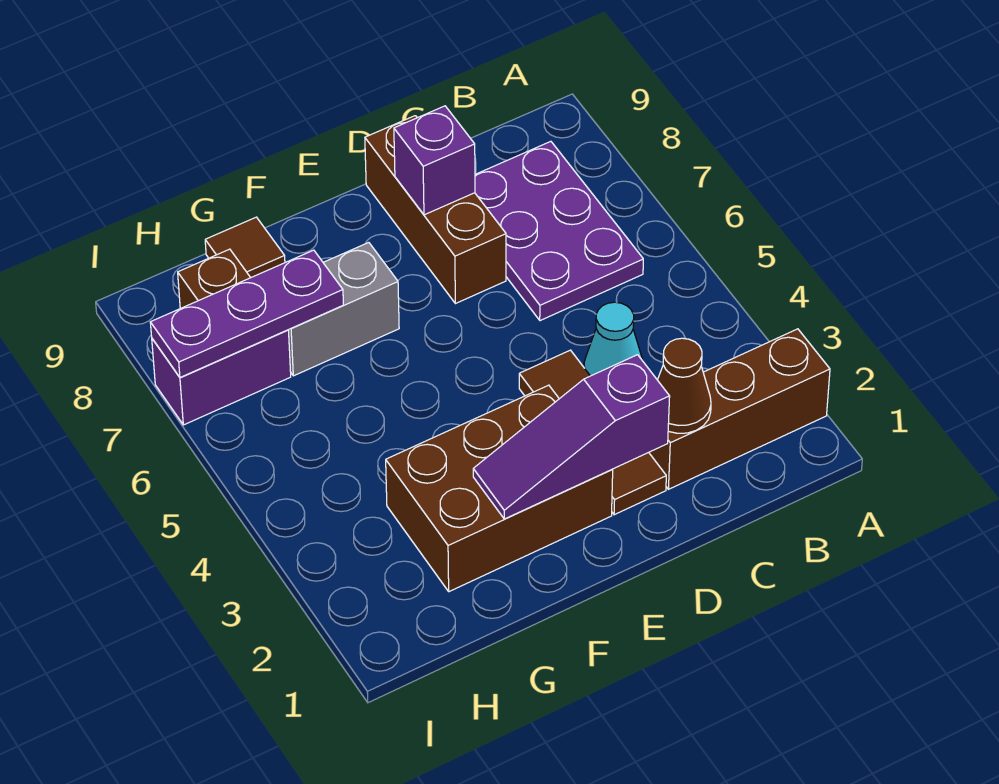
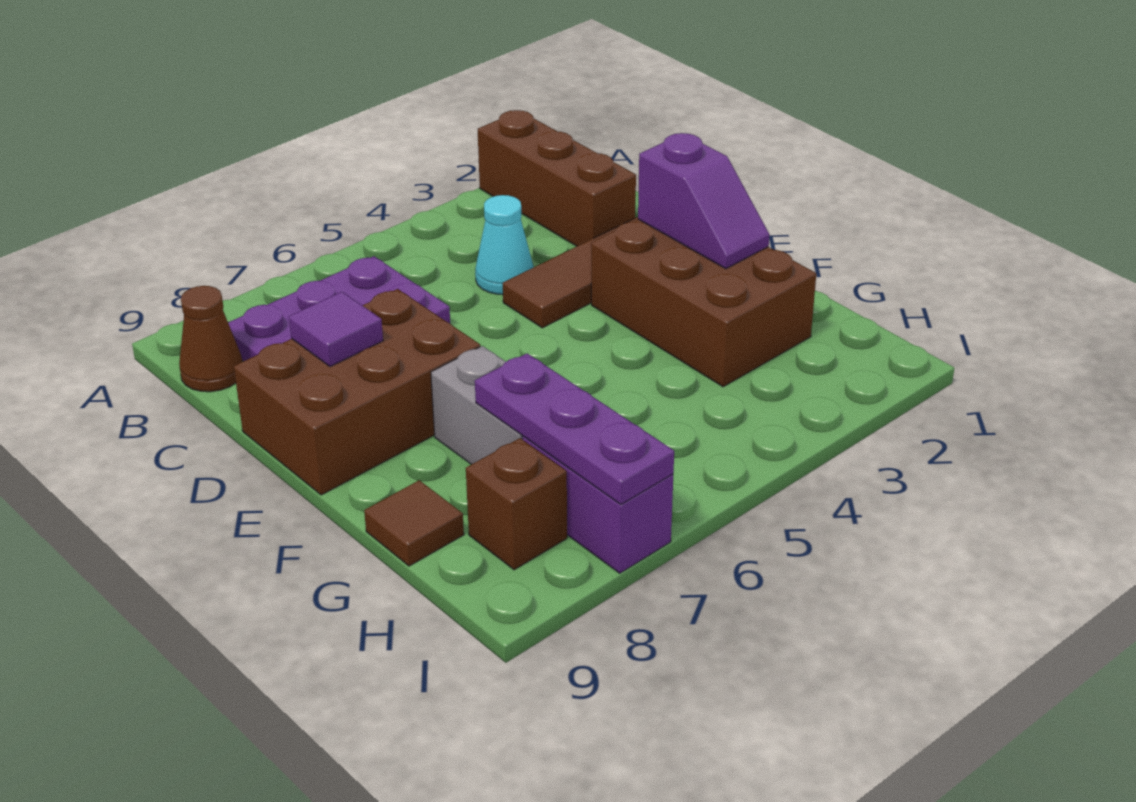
brown cone C2 level 2 -> brown cone B9 level 1
purple slope D2:F2 level 2 top D -> purple slope E2:F2 level 2 top E
brown brick D7:D9 level 1 -> brown brick D7:E9 level 1
purple brick D8 level 2 -> purple tile D8 level 2

